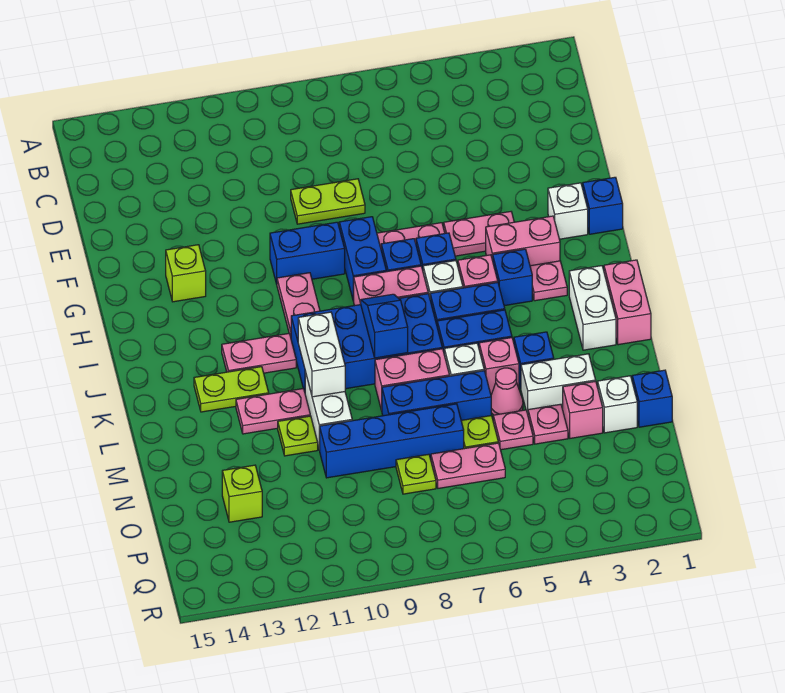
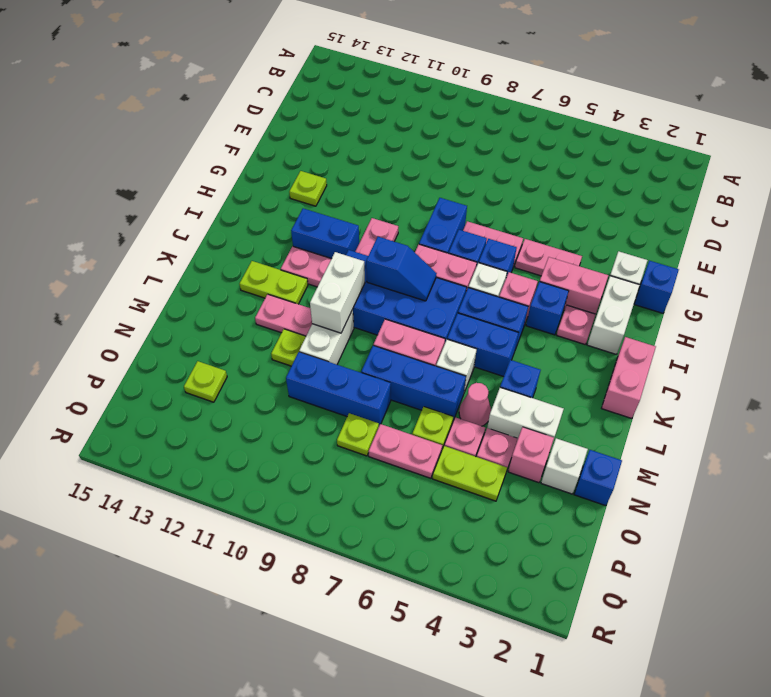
lime plate E8:E9 level 1 -> lime plate O4:O5 level 1
blue brick G9:G10 level 1 -> blue brick I11:I12 level 1
lime brick G13 level 1 -> lime plate G13 level 1
white brick J2:K2 level 1 -> white brick H2:I2 level 1
blue slope J8:K8 level 2 top K -> blue slope J8:J9 level 2 top 9
pink brick L5 level 1 -> none
blue brick N7:N10 level 1 -> blue brick N8:N10 level 1
lime brick O13 level 1 -> lime plate O13 level 1

